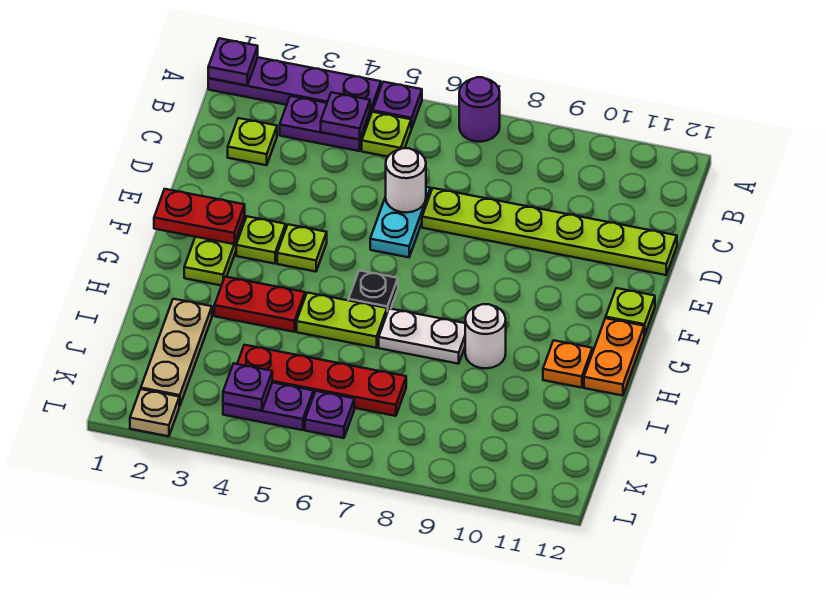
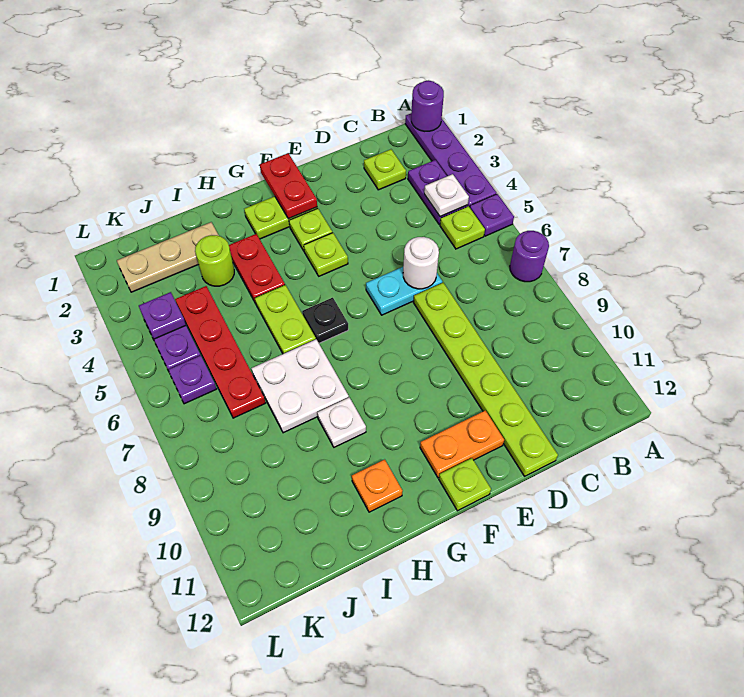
purple plate A1 level 2 -> purple round brick A1 level 2
purple plate B4 level 2 -> white plate B4 level 2
orange plate G12:H12 level 1 -> orange plate E11:F11 level 1
white plate H7:H8 level 1 -> white plate H7:I8 level 1
white round brick H9 level 1 -> white plate H9 level 1
none -> lime round brick I3 level 1
tan plate L2 level 1 -> none

